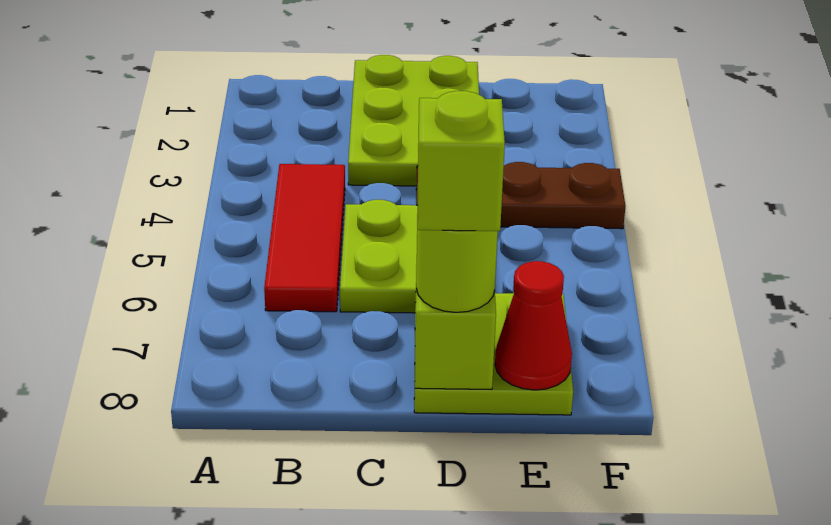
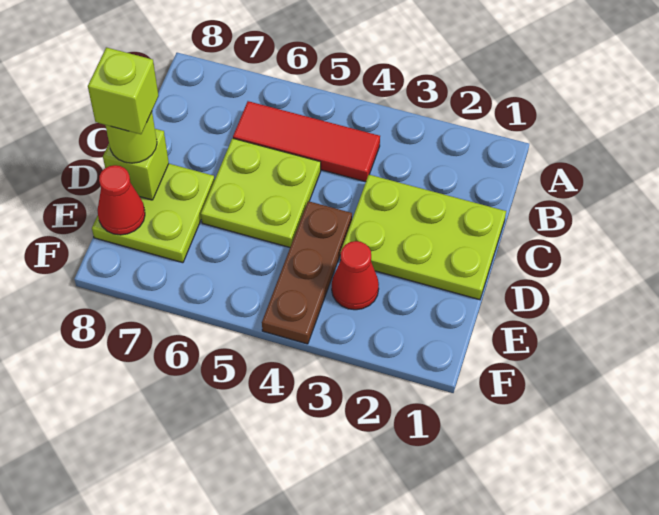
none -> red cone E3 level 1

